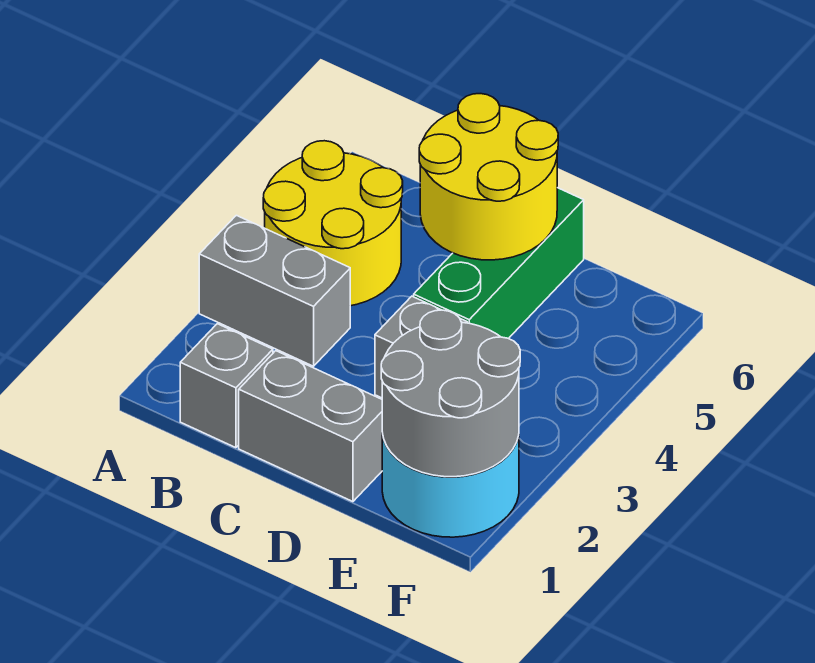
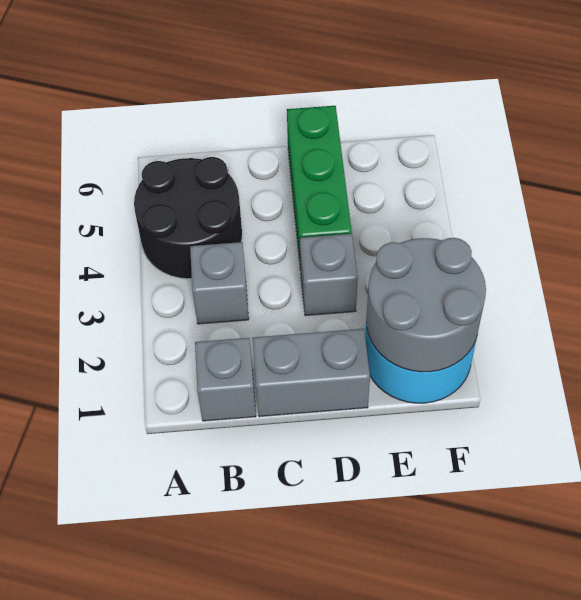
grey brick A3:B3 level 1 -> grey brick B3 level 1
yellow round brick A4:B5 level 1 -> black round brick A4:B5 level 1
yellow round brick C5:D6 level 2 -> none

